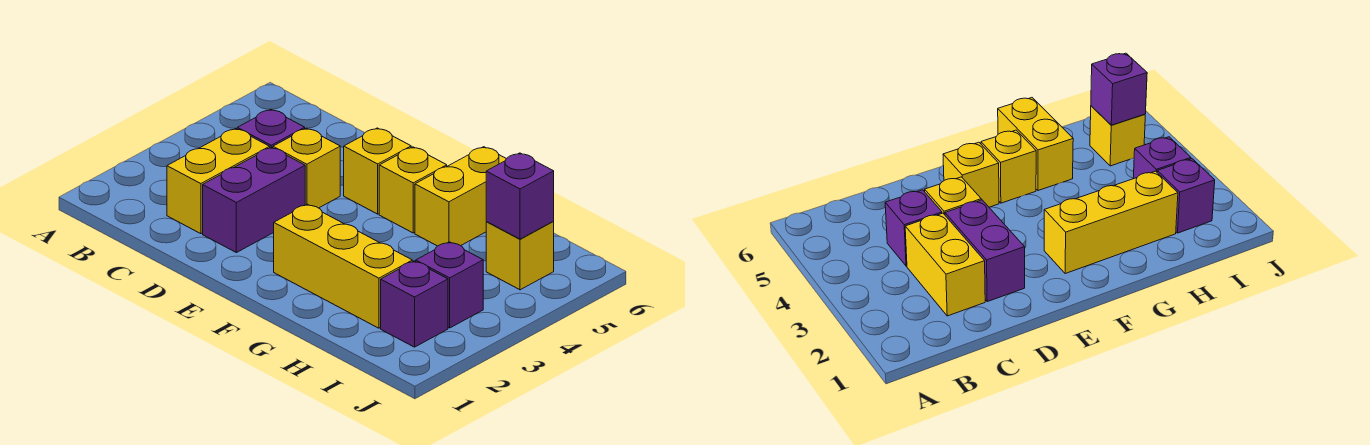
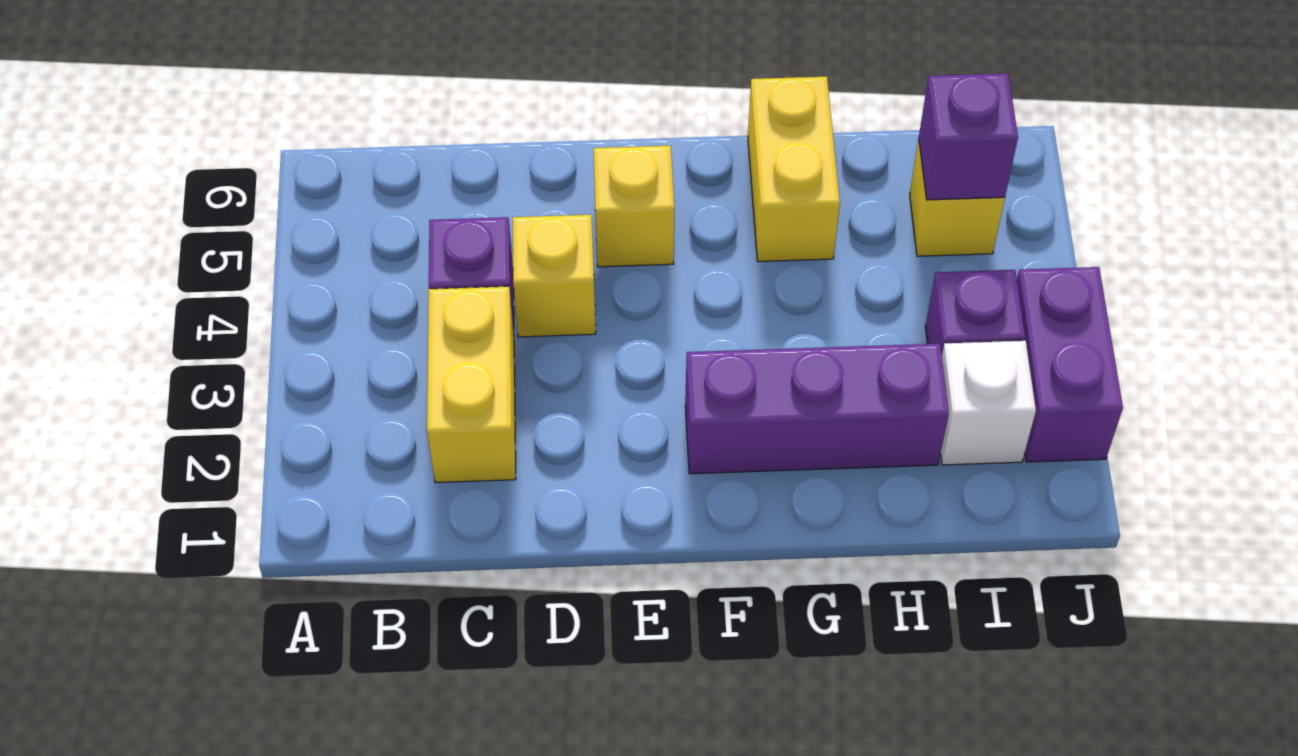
purple brick D2:D3 level 1 -> purple brick J2:J3 level 1
yellow brick F2:H2 level 1 -> purple brick F2:H2 level 1
yellow brick F5 level 1 -> none
purple brick I2 level 1 -> white brick I2 level 1

